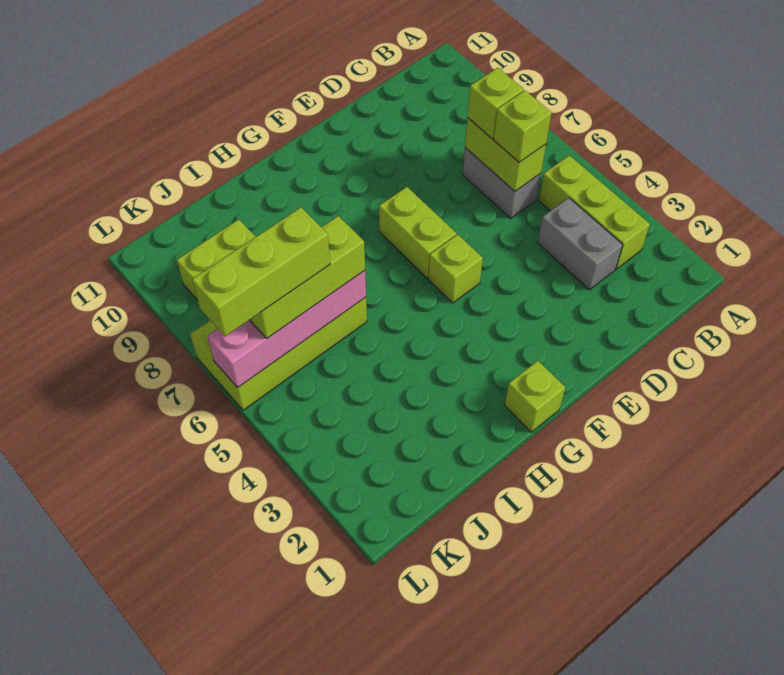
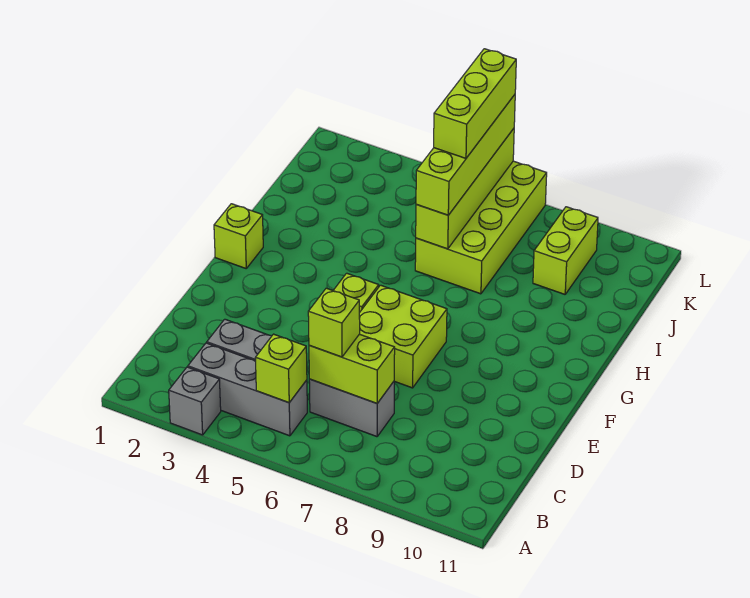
none -> grey brick A3 level 1
lime brick B3:B5 level 1 -> grey brick B3:B5 level 1
lime brick C7 level 3 -> lime brick B5 level 2
lime brick F6:F7 level 1 -> lime brick E6:F7 level 1
pink brick I6:L6 level 2 -> lime brick I6:L6 level 2
lime brick I6:K6 level 3 -> lime brick I6:L6 level 3

